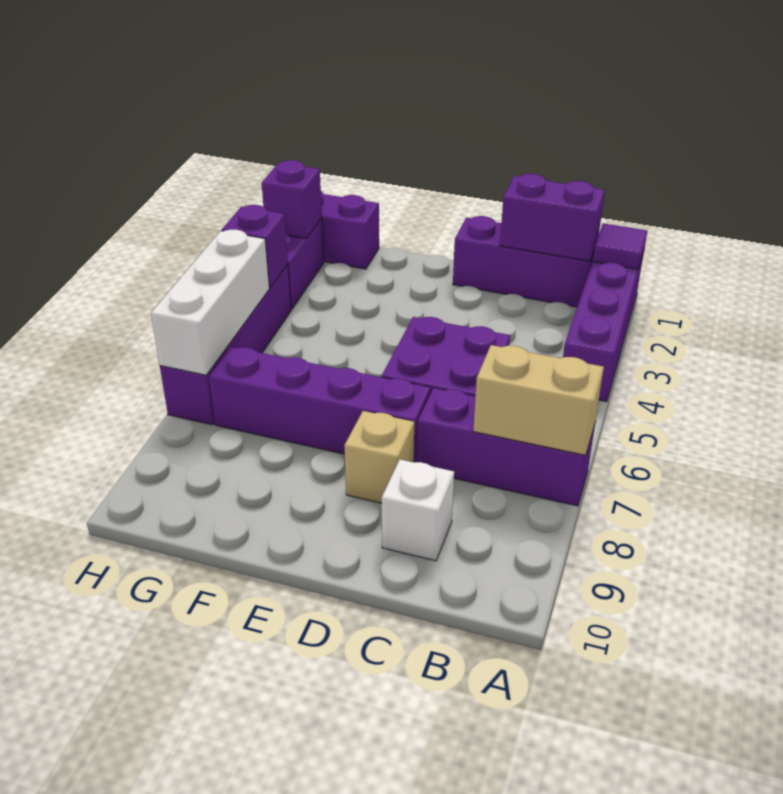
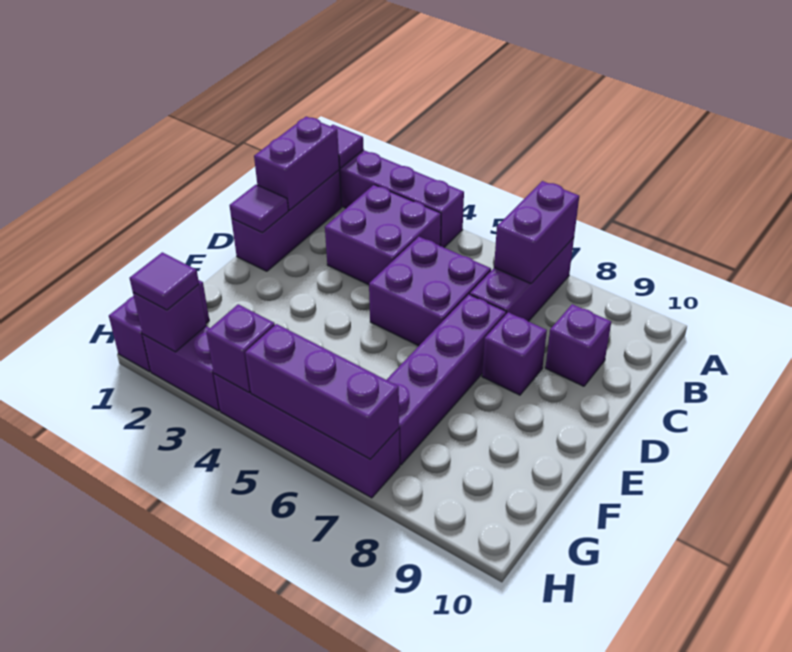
tan brick A7:B7 level 2 -> purple brick A7:B7 level 2
none -> purple brick B3:C4 level 1
white brick C9 level 1 -> purple brick C9 level 1
none -> purple tile D1 level 2
tan brick D8 level 1 -> purple brick D8 level 1
none -> purple tile H2 level 3
white brick H5:H7 level 2 -> purple brick H5:H7 level 2

